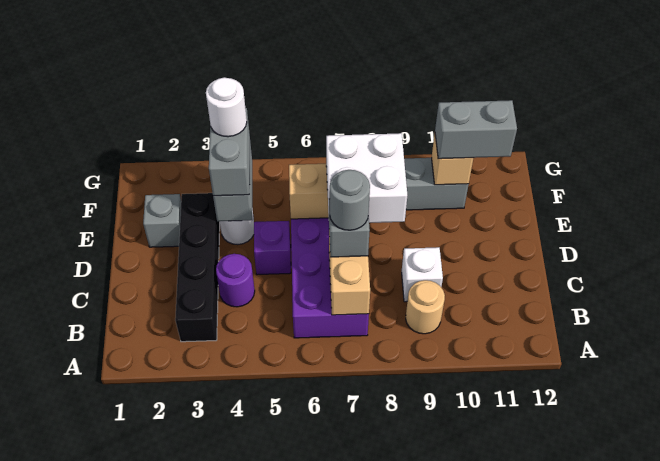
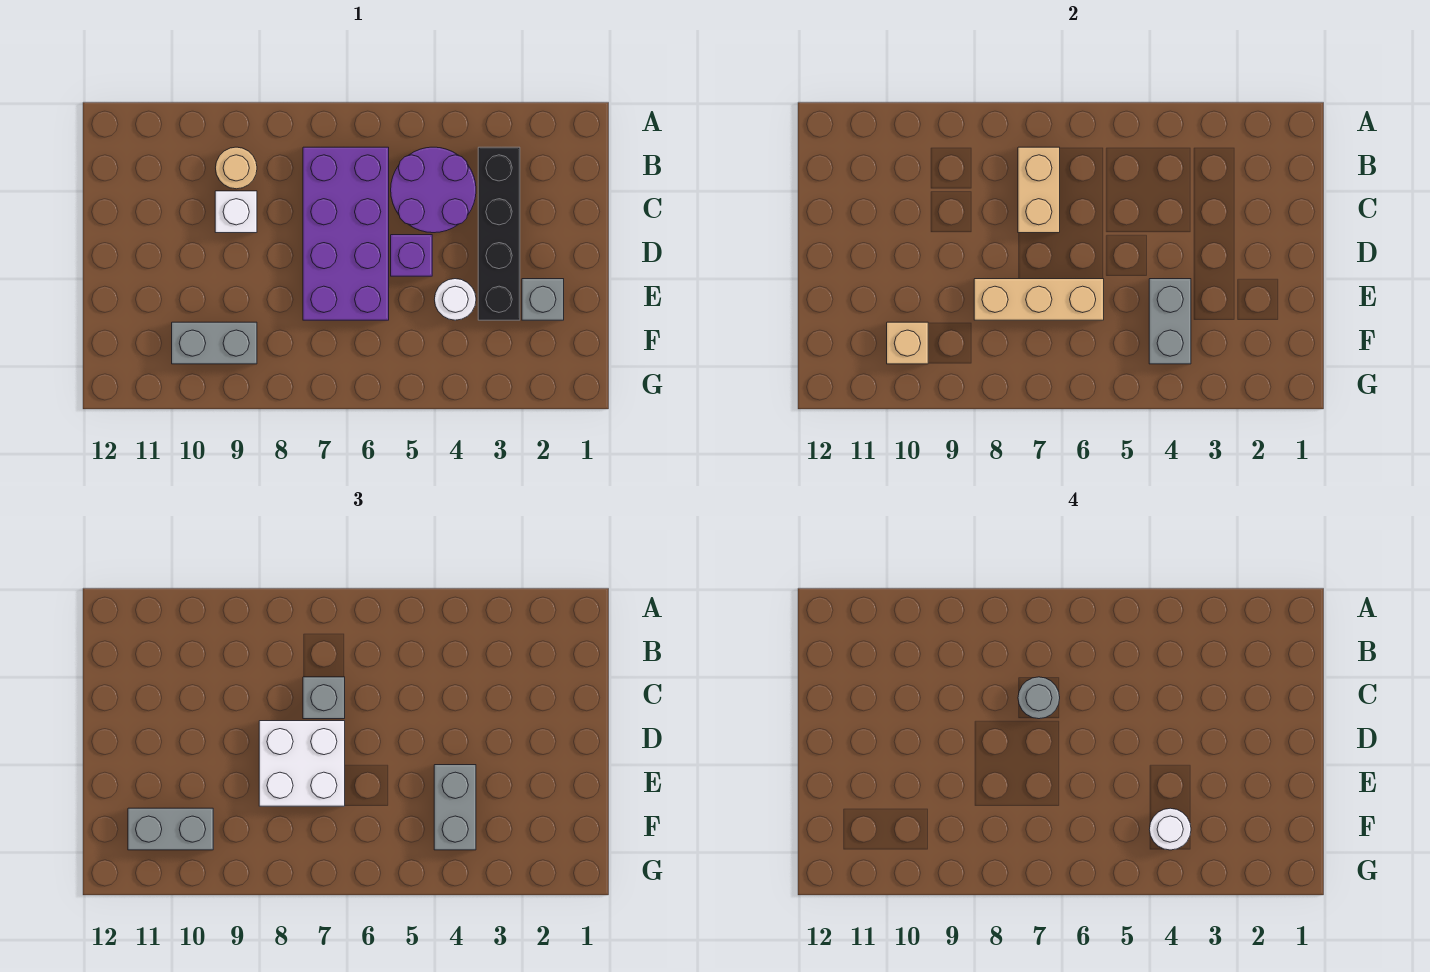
purple round brick C4 level 1 -> purple round brick B4:C5 level 1

